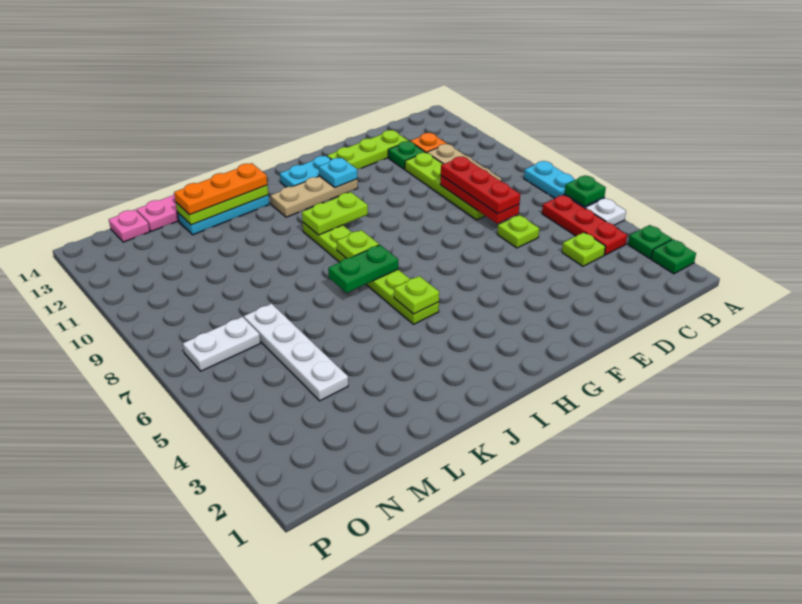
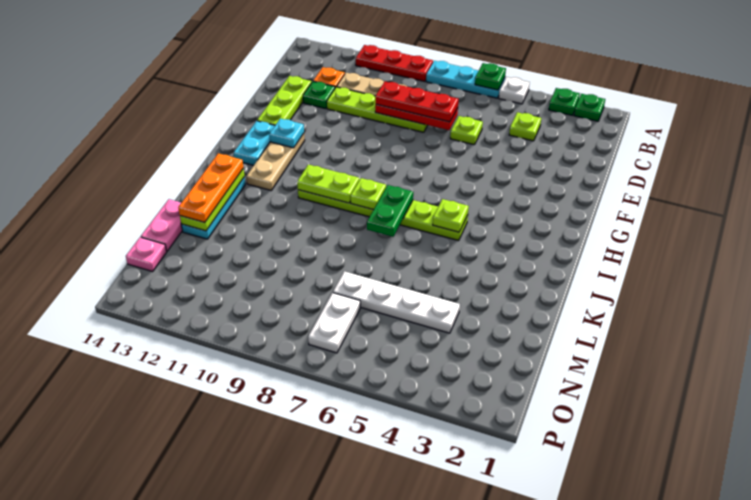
red plate B4:B6 level 1 -> red plate A9:A11 level 1
lime plate H10:I10 level 2 -> lime plate I9:I10 level 2

